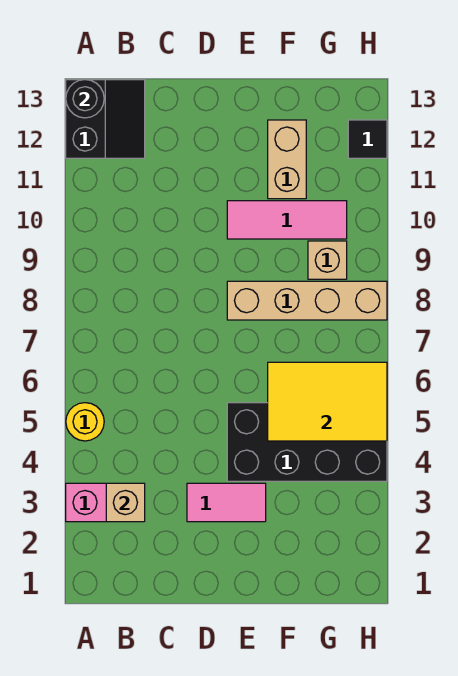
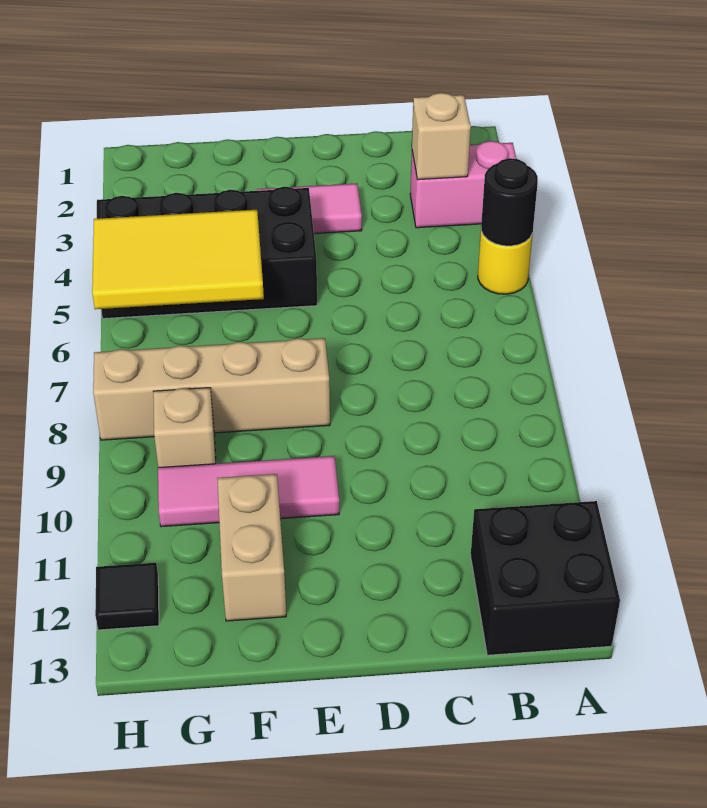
black slope A12:B13 level 1 top A -> black brick A12:B13 level 1
black round brick A13 level 2 -> black round brick A5 level 2

